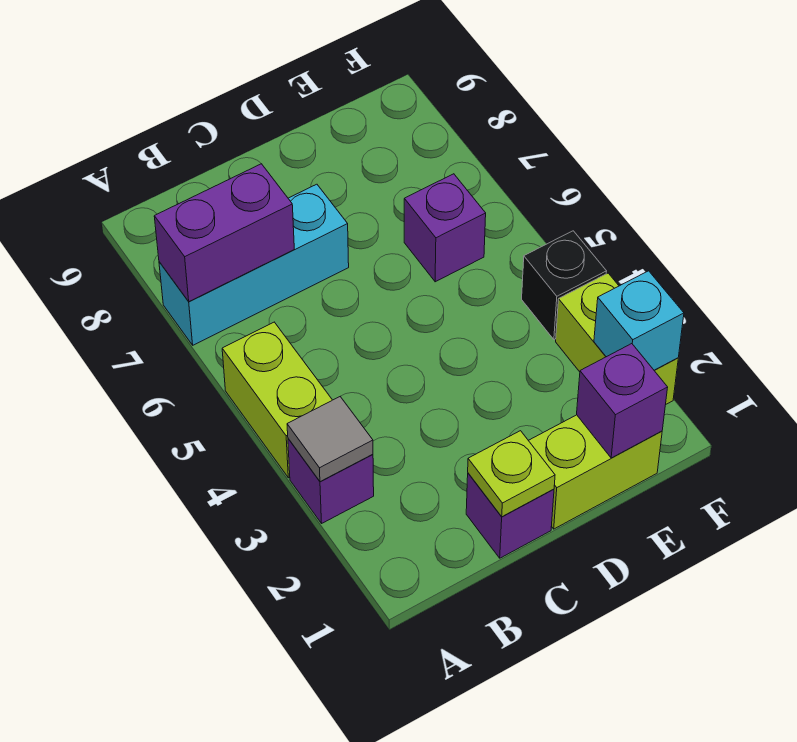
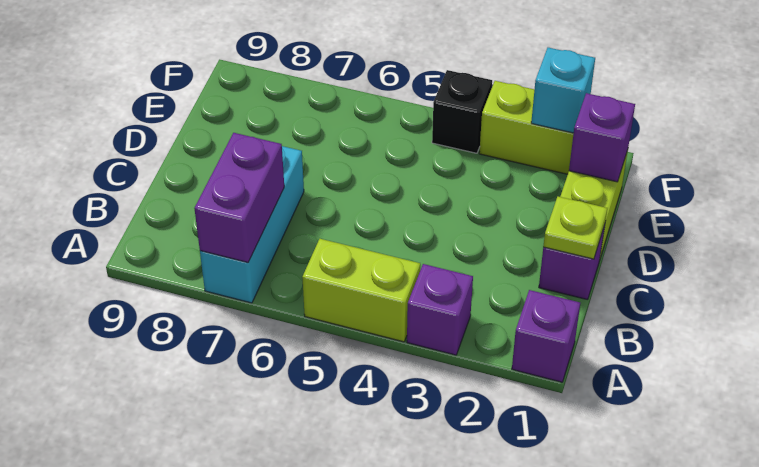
grey tile A3 level 2 -> none
purple brick E6 level 1 -> purple brick A1 level 1

